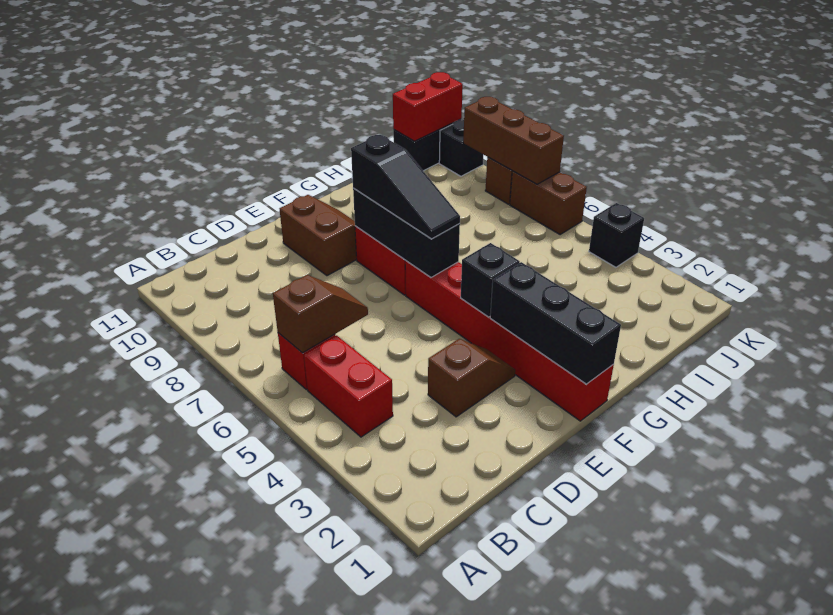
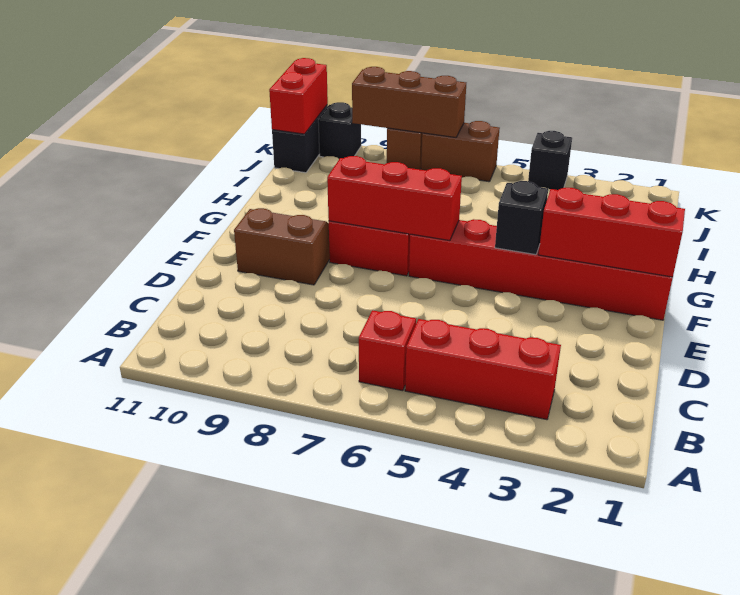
red brick B4:B5 level 1 -> red brick B3:B5 level 1
brown slope B6:C6 level 2 top B -> none
brown slope D3:E3 level 1 top D -> none
black brick F1:F3 level 2 -> red brick F1:F3 level 2
black brick F6:F8 level 2 -> red brick F6:F8 level 2
black slope F6:F8 level 3 top 8 -> none

